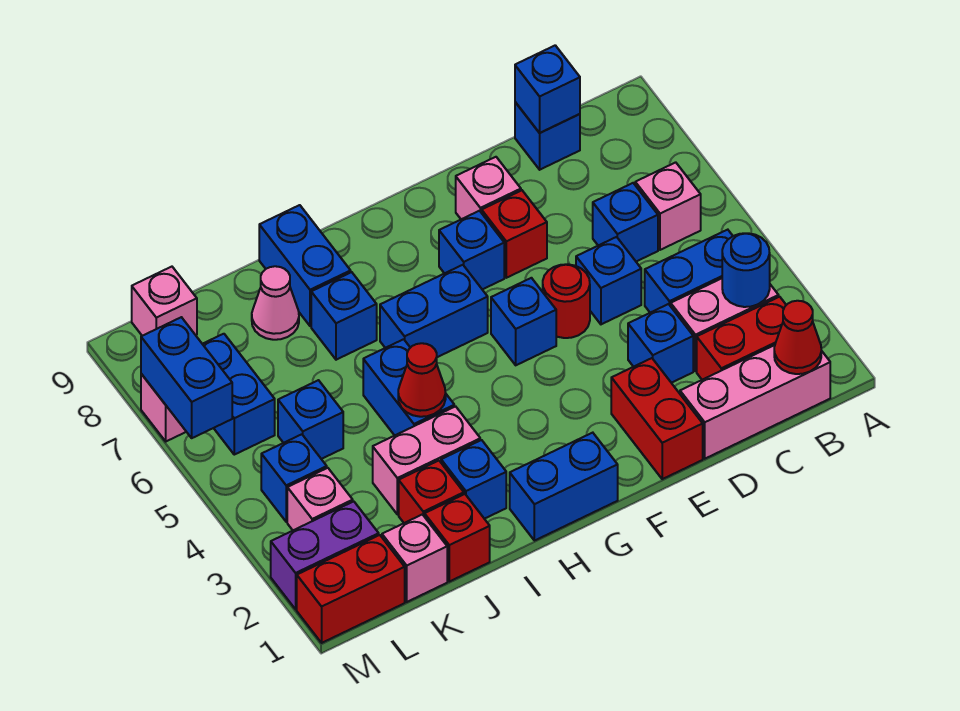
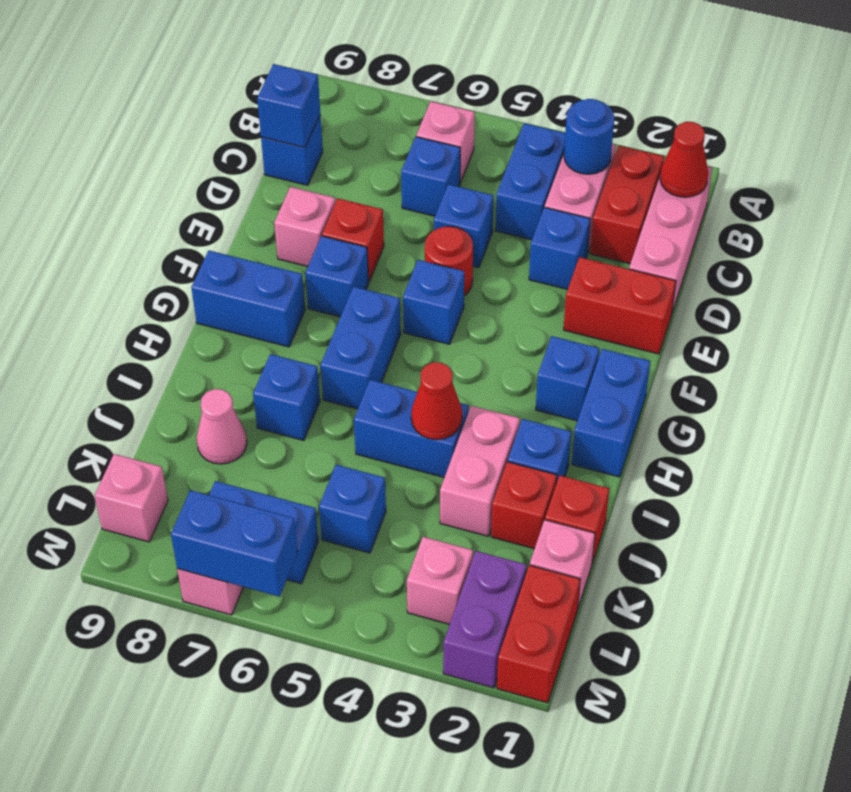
blue brick I8:I9 level 1 -> blue brick G8:G9 level 1
blue brick L4 level 1 -> blue brick G2 level 1

